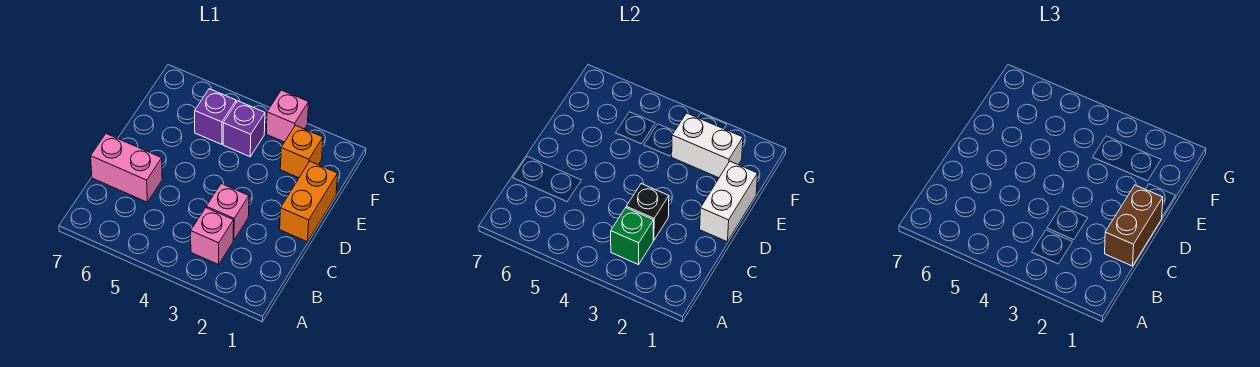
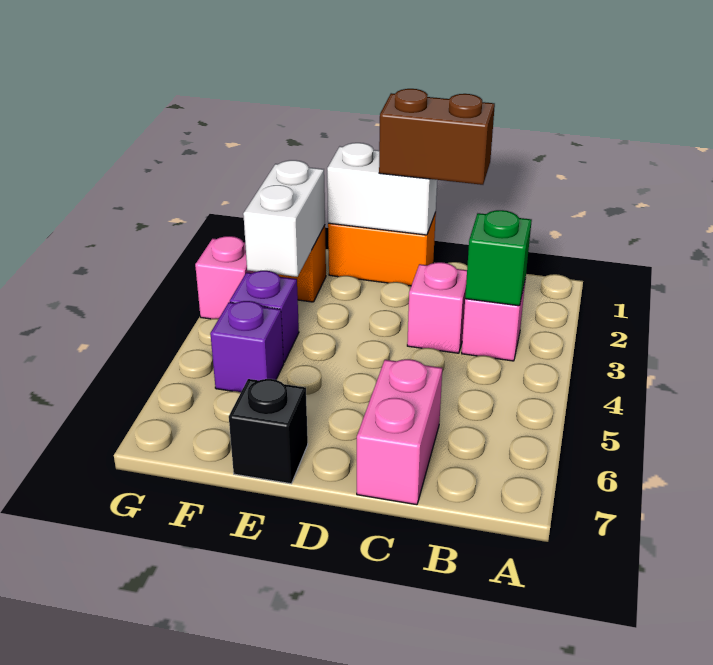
black brick C3 level 2 -> black brick E7 level 1

